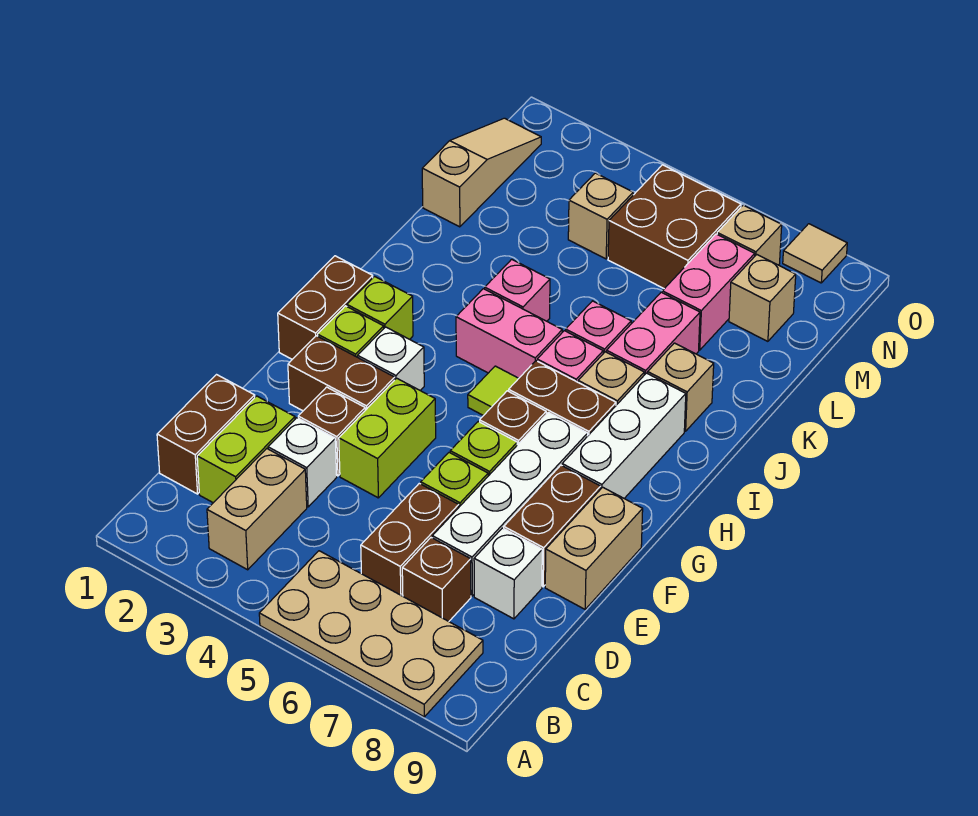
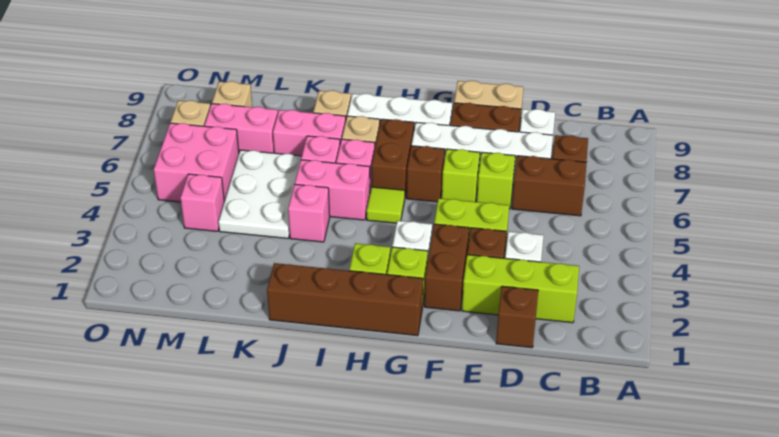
tan plate A5:B8 level 1 -> none
tan brick B3:C3 level 1 -> none
brown brick C1:D1 level 1 -> brown brick D1 level 1
lime brick C2:D2 level 1 -> lime brick C2:E2 level 1
brown brick G1:H1 level 1 -> brown brick G1:J1 level 1
pink brick I4:I5 level 1 -> pink brick I5:J5 level 1
none -> white plate K4:L6 level 1
tan slope L1:N1 level 1 top L -> none
tan brick M4 level 1 -> pink brick M4 level 1
brown brick M5:N6 level 1 -> pink brick M5:N6 level 1
tan tile O8 level 1 -> none

